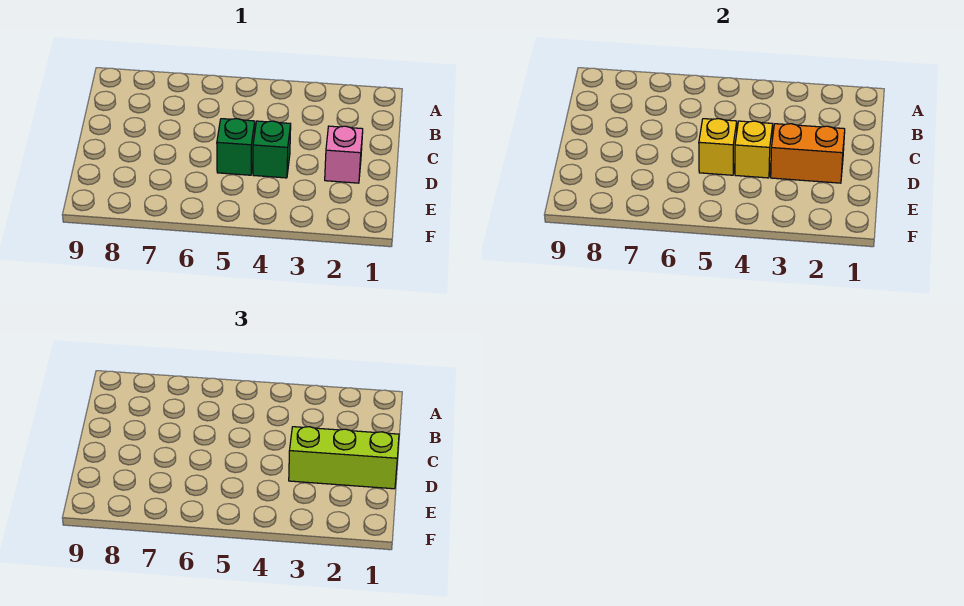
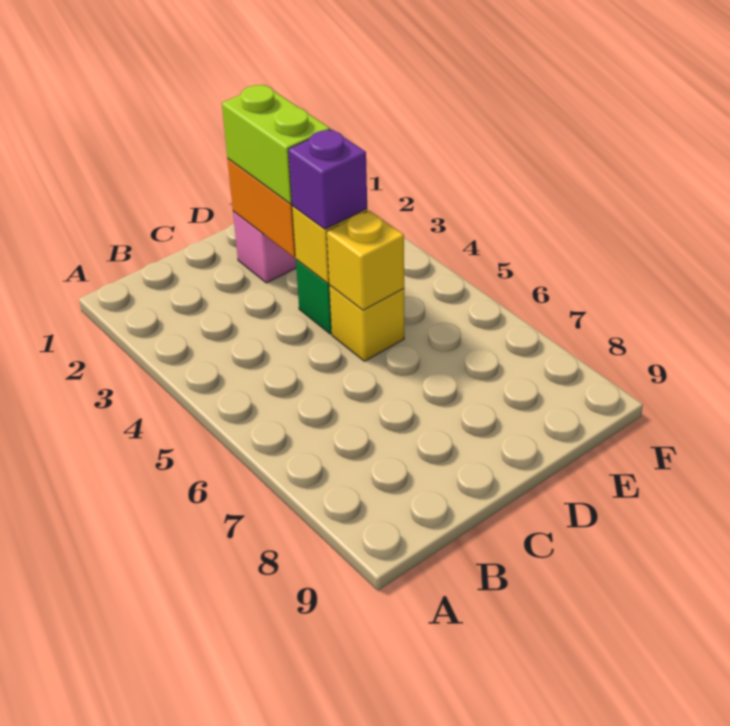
lime brick D1:D3 level 3 -> lime brick D2:D3 level 3
none -> purple brick D4 level 3
green brick D5 level 1 -> yellow brick D5 level 1

